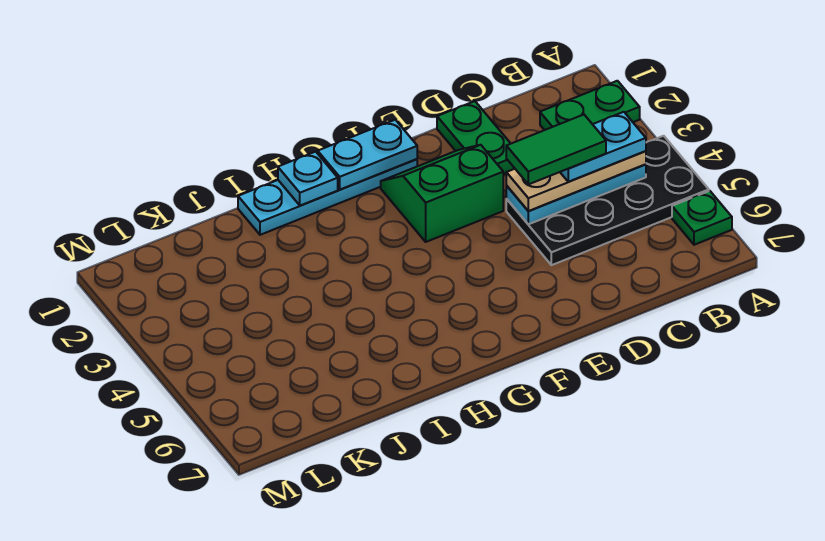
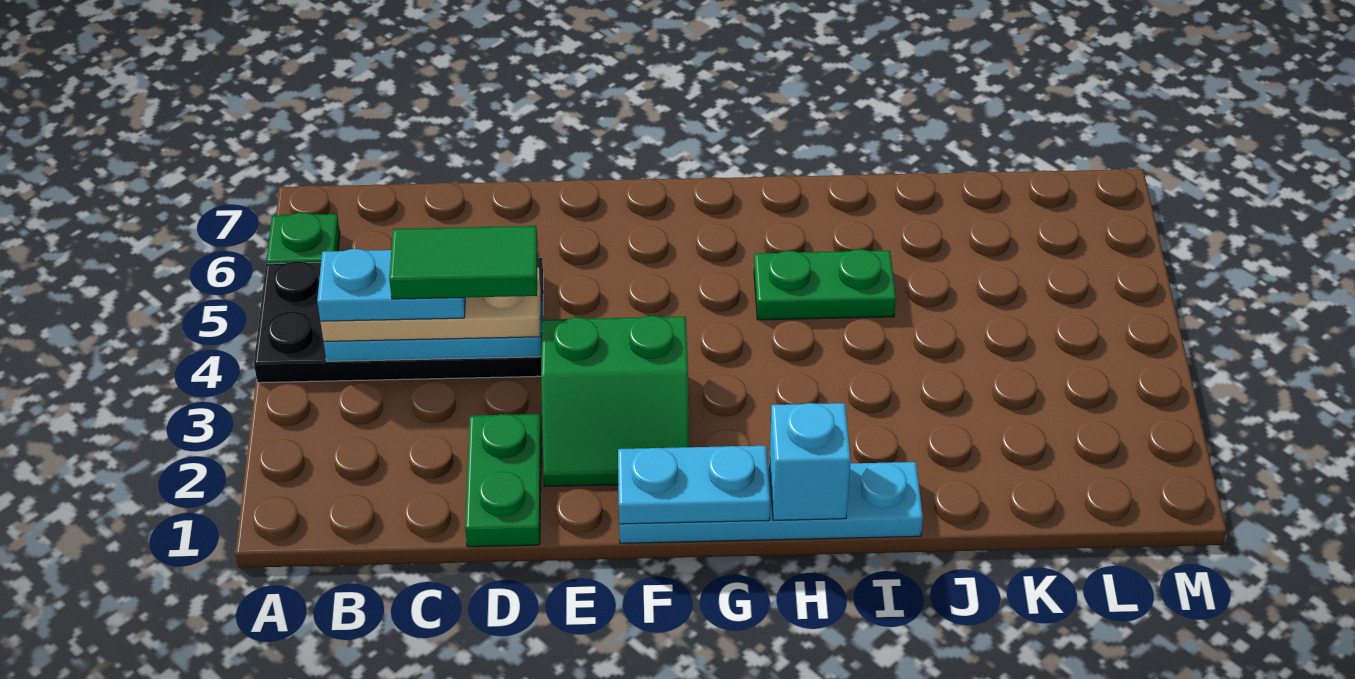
green plate A2:B2 level 1 -> green plate H5:I5 level 1
cyan plate H1 level 2 -> cyan brick H1 level 2

